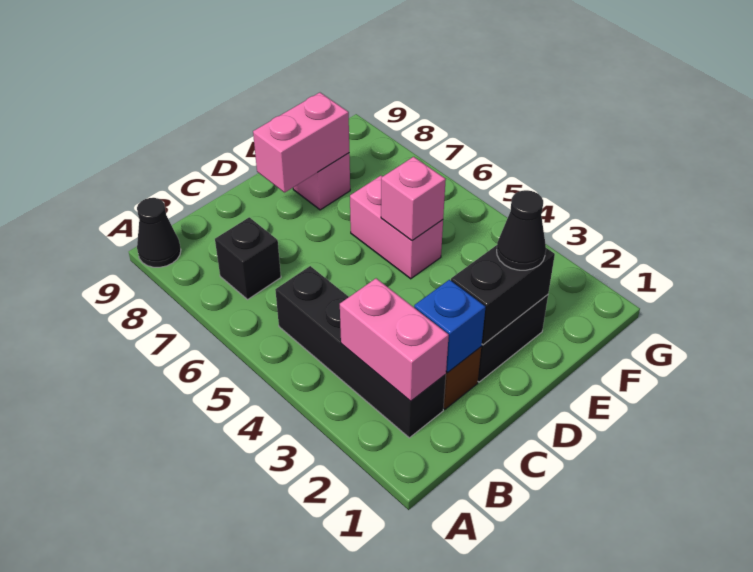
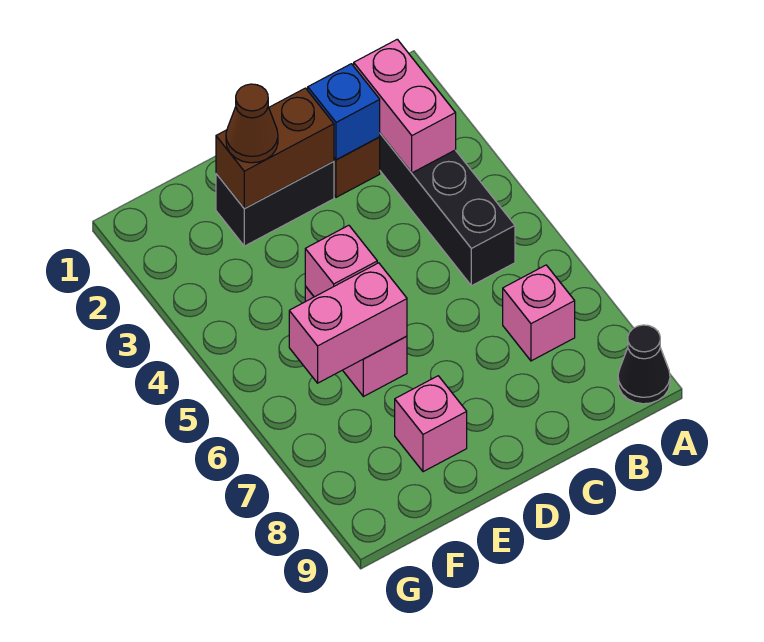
black brick B7 level 1 -> pink brick B7 level 1
black brick D2:E2 level 2 -> brown brick D2:E2 level 2
pink brick D8:E8 level 2 -> pink brick E6:F6 level 2
black cone E2 level 3 -> brown cone E2 level 3

